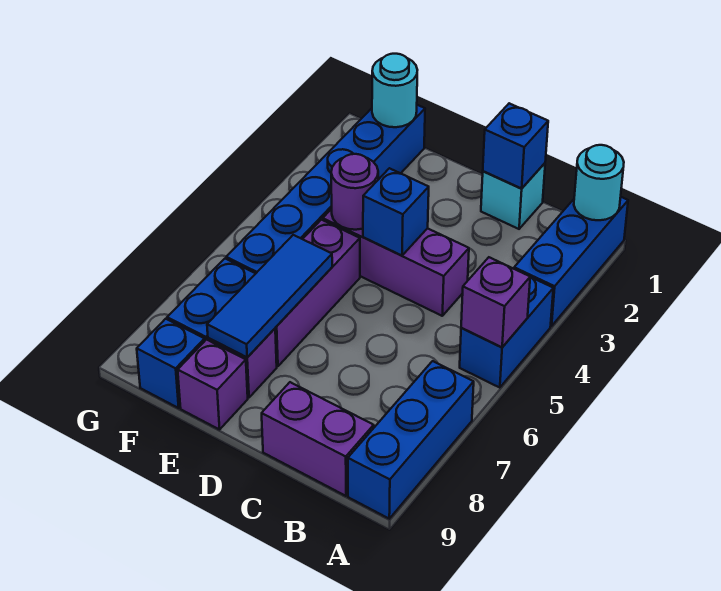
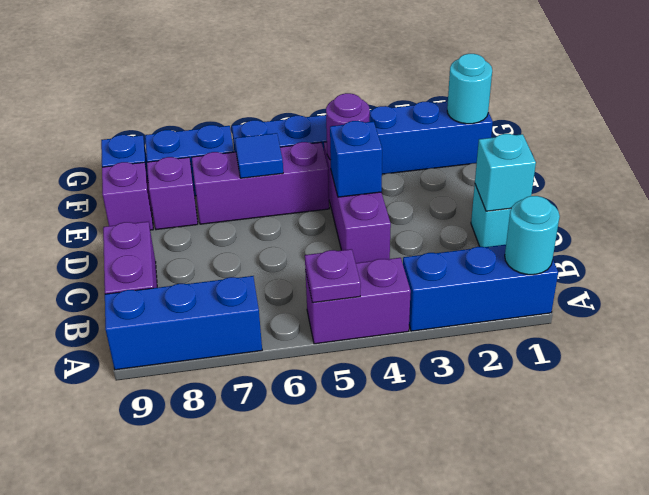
blue brick A4:A5 level 1 -> purple brick A4:A5 level 1
purple brick A5 level 2 -> purple plate A5 level 2
blue brick C1 level 2 -> cyan brick C1 level 2
blue tile E6:E8 level 2 -> blue tile E6 level 2

